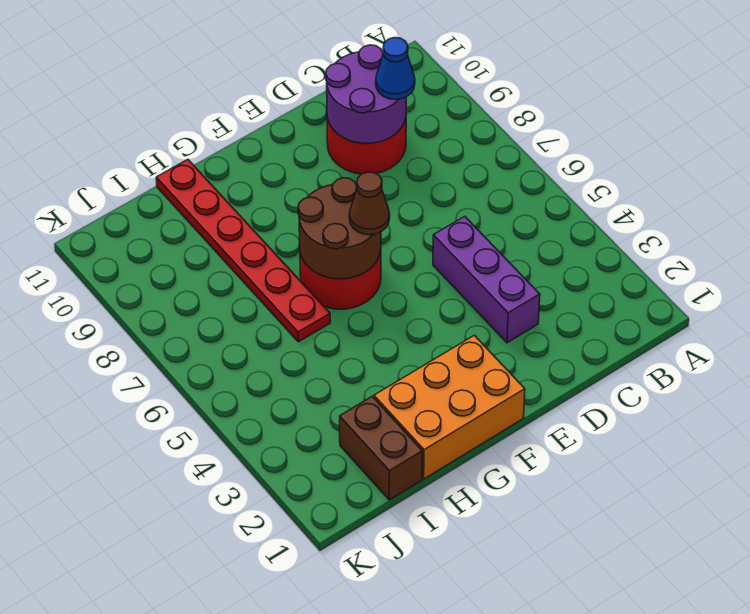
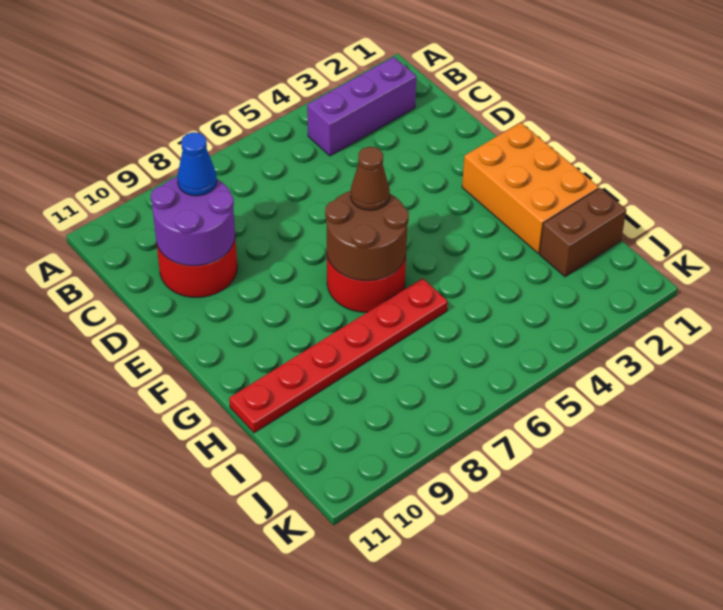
purple brick D3:D5 level 1 -> purple brick B2:B4 level 1

